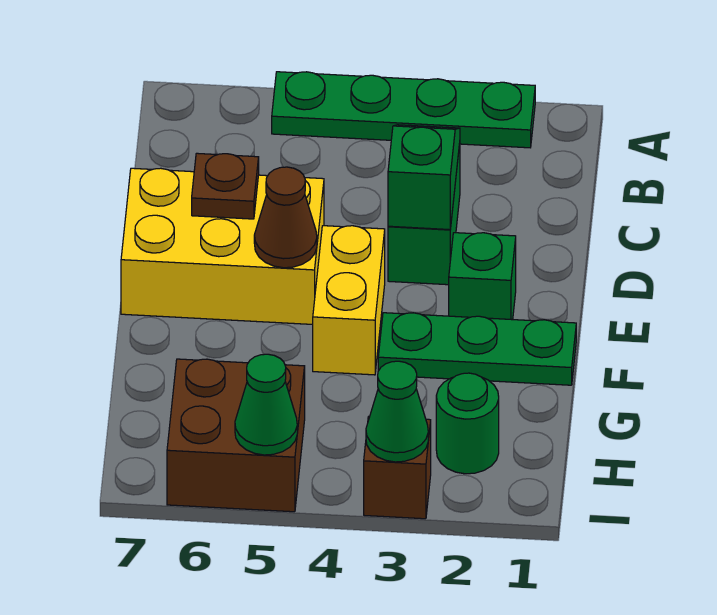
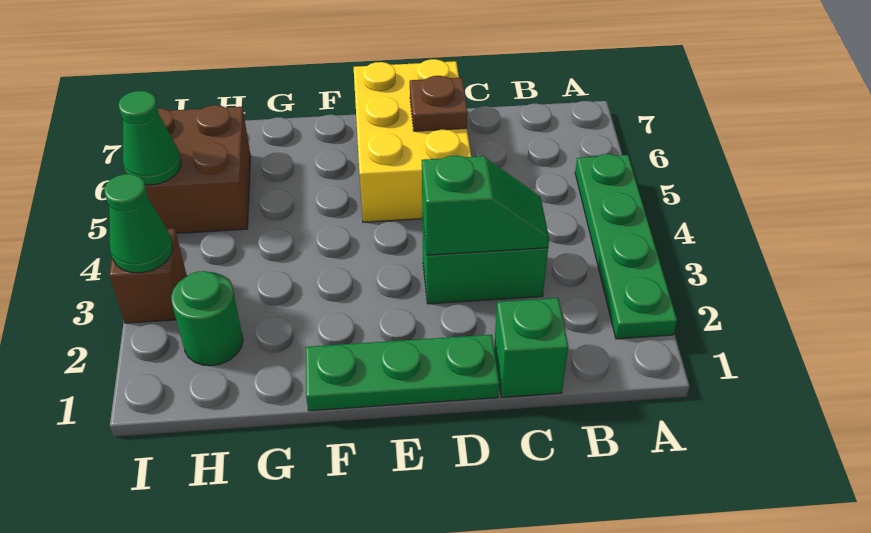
green brick E2 level 1 -> green brick C1 level 1
yellow brick E4:F4 level 1 -> none
brown cone E5 level 2 -> none
green plate F1:F3 level 1 -> green plate D1:F1 level 1

